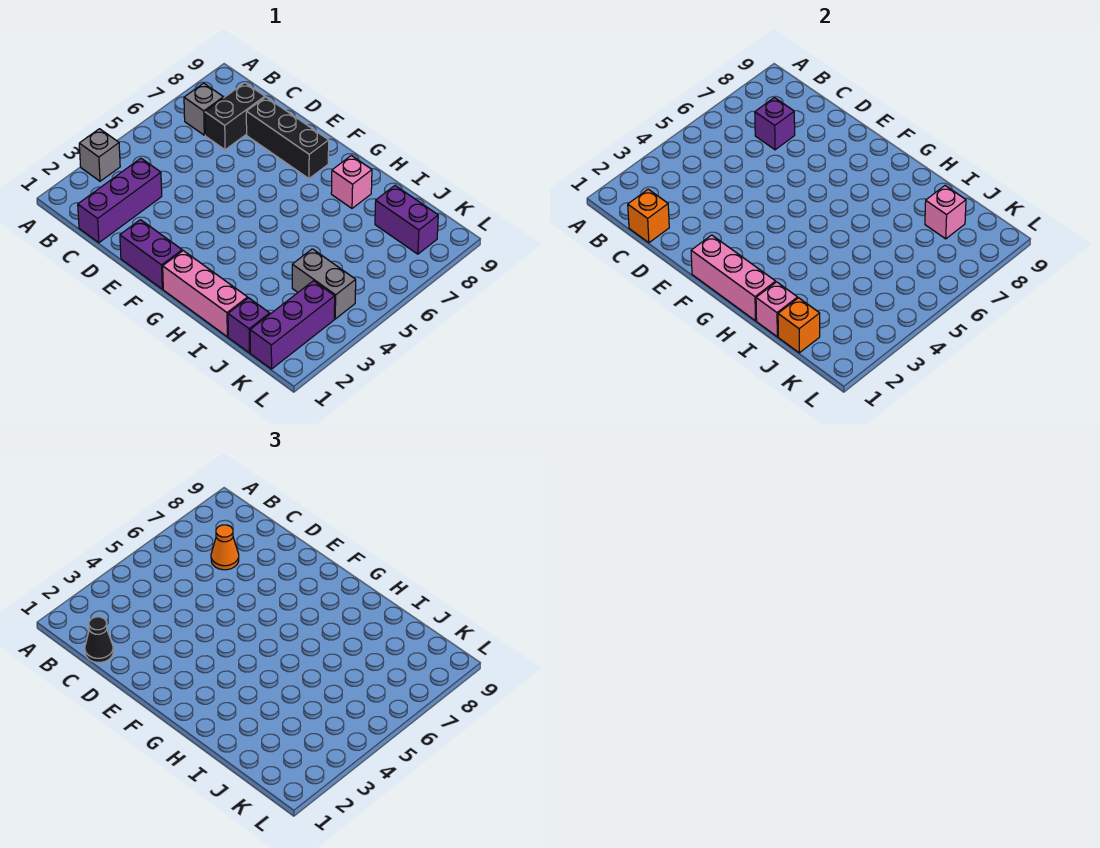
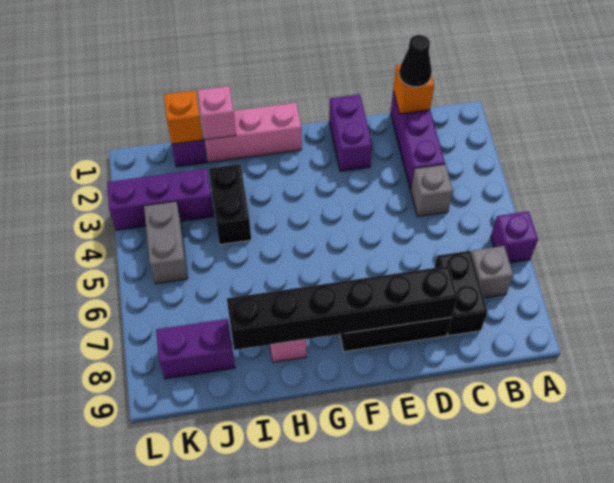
grey brick A3 level 1 -> grey brick C4 level 1
purple brick C7 level 2 -> purple brick A6 level 1
orange cone C7 level 3 -> none
none -> black brick D8:I8 level 2
purple brick E1:F1 level 1 -> purple brick E1:E2 level 1
pink brick F1:H1 level 2 -> none
none -> black brick I3:I4 level 1
grey brick J4:K4 level 1 -> grey brick K4:K5 level 1
pink brick J8 level 2 -> none
purple brick K1:K3 level 1 -> purple brick J3:L3 level 1

